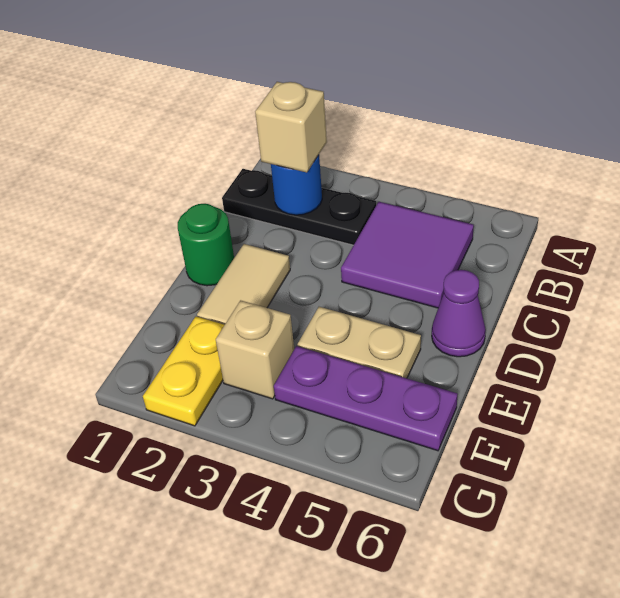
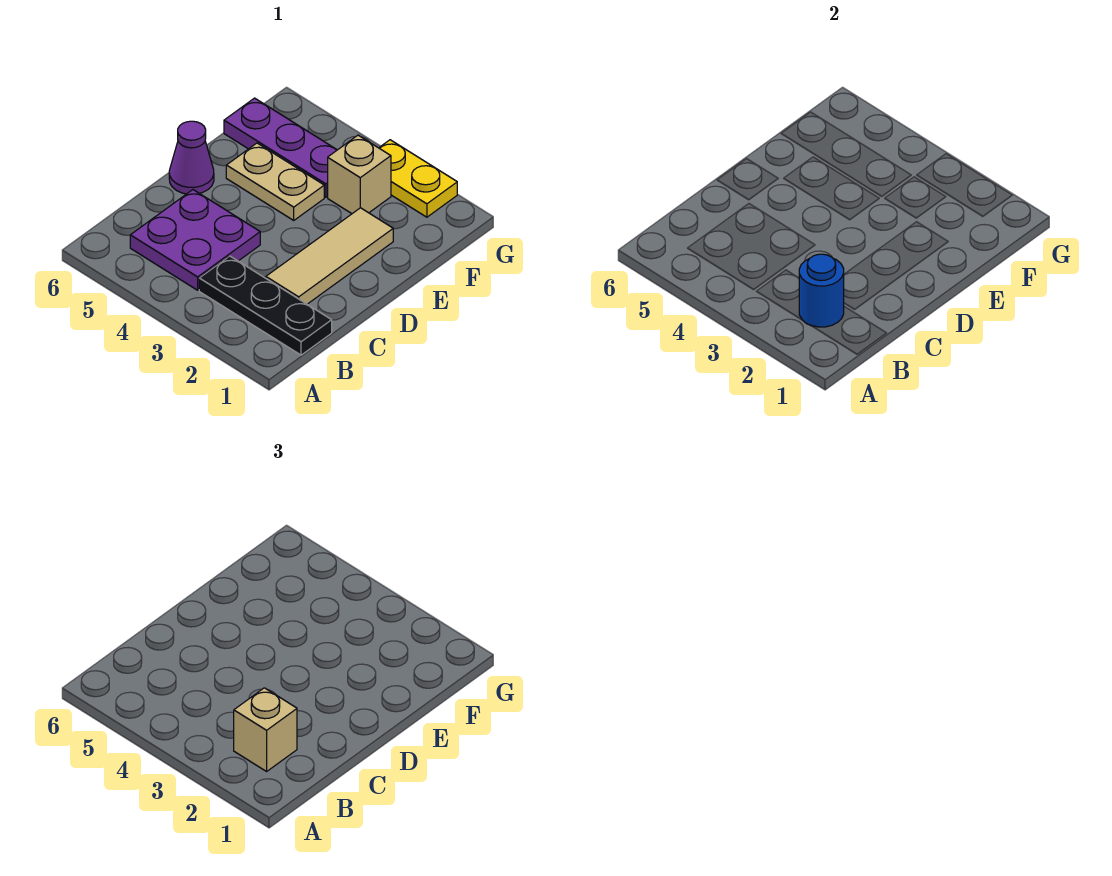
purple tile B4:C5 level 1 -> purple plate B4:C5 level 1
green round brick D1 level 1 -> none
tan tile D2:E2 level 1 -> tan tile C2:E2 level 1
yellow plate F2:G2 level 1 -> yellow plate G2:G3 level 1

